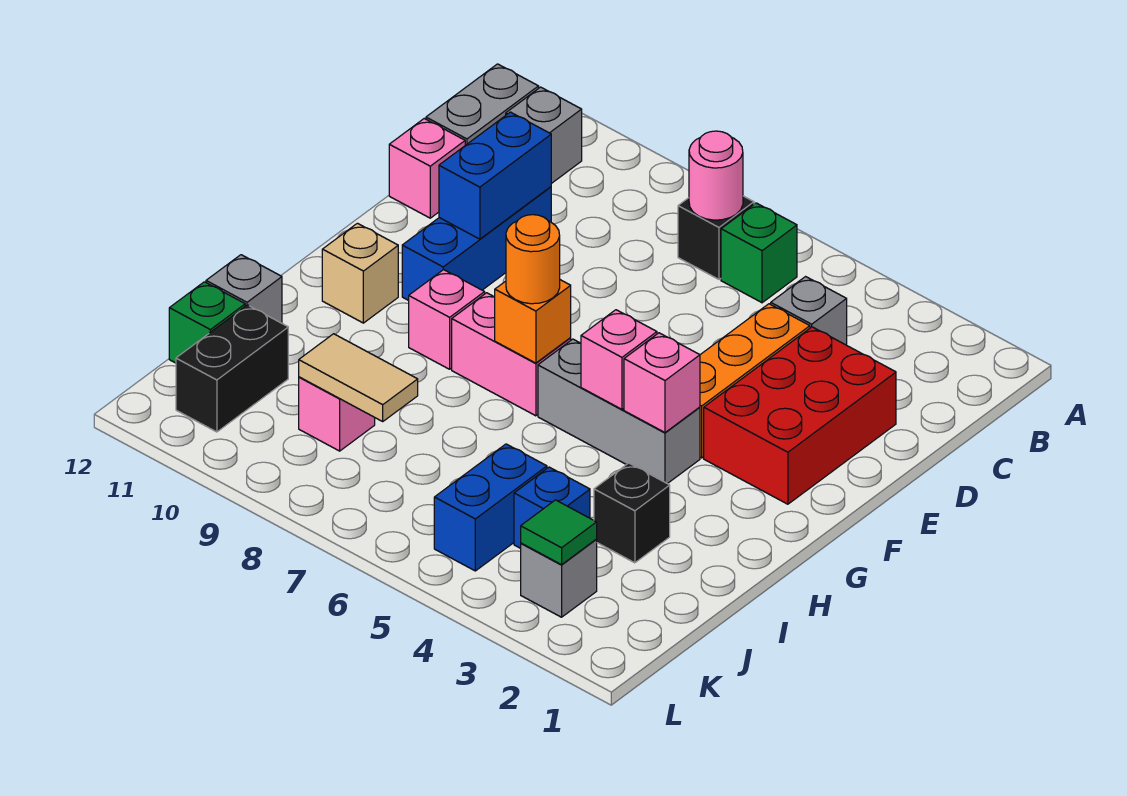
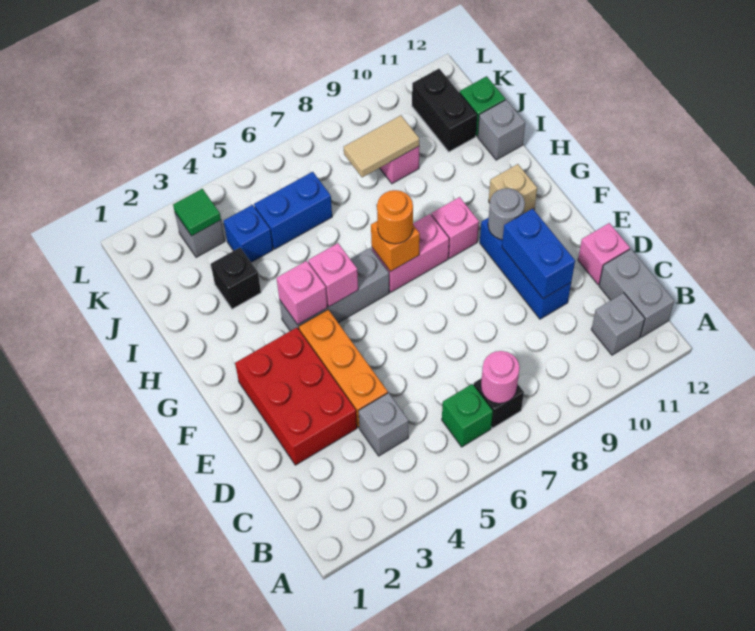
none -> grey round brick F10 level 2
blue brick J5:K5 level 1 -> blue brick J5:J6 level 1

